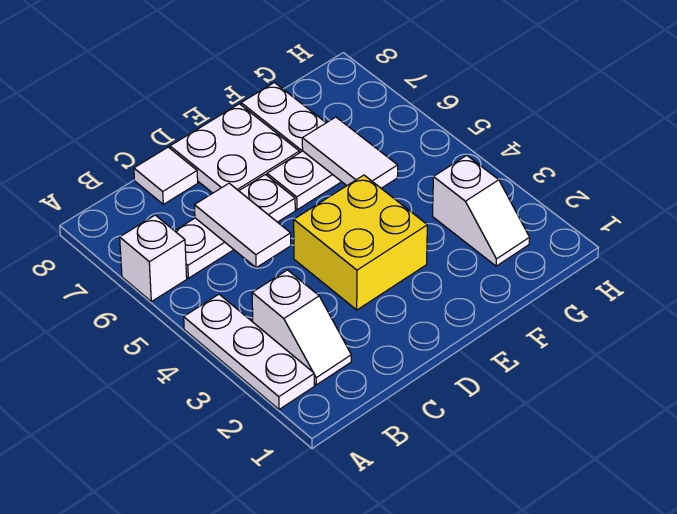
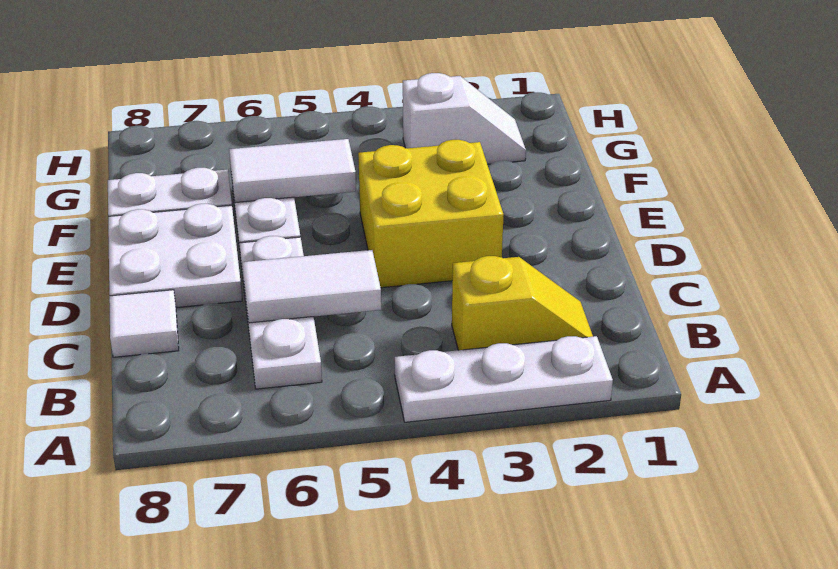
white brick A6 level 1 -> none
white slope B2:B3 level 1 top 3 -> yellow slope B2:B3 level 1 top 3

